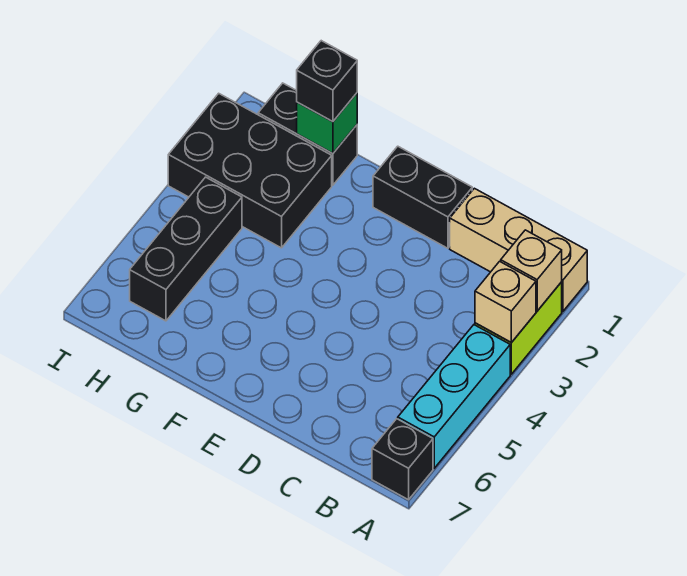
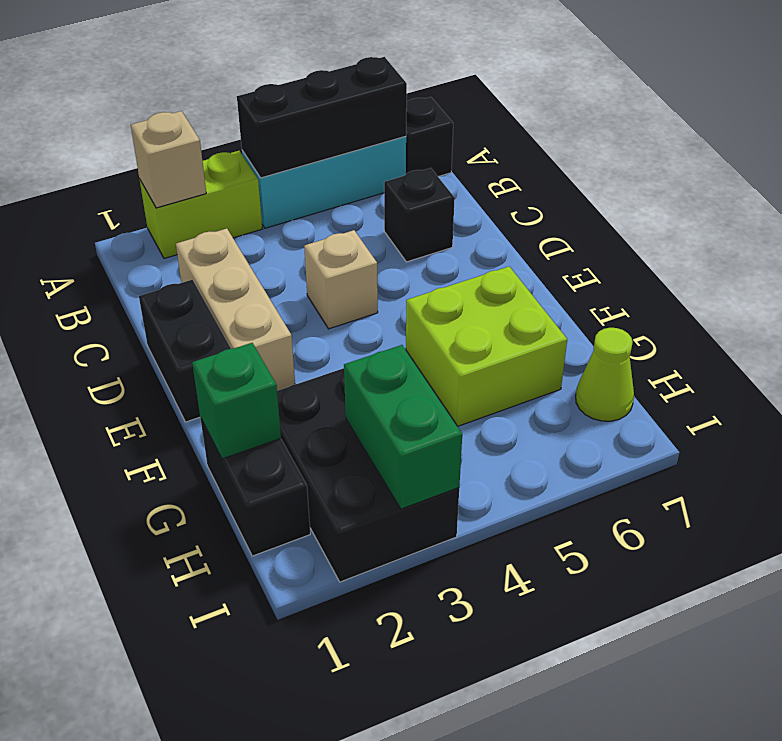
tan brick A1:C1 level 1 -> tan brick C2:E2 level 1
tan brick A3 level 2 -> tan brick D4 level 1
none -> lime brick F5:G6 level 1
black brick G1 level 3 -> black brick C6 level 1
none -> green brick H3:I3 level 2
black brick H4:H6 level 1 -> black brick A4:A6 level 2
none -> lime cone H7 level 1

